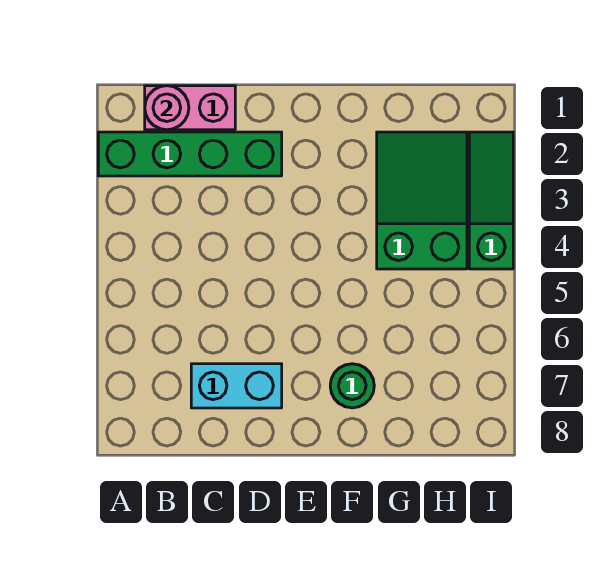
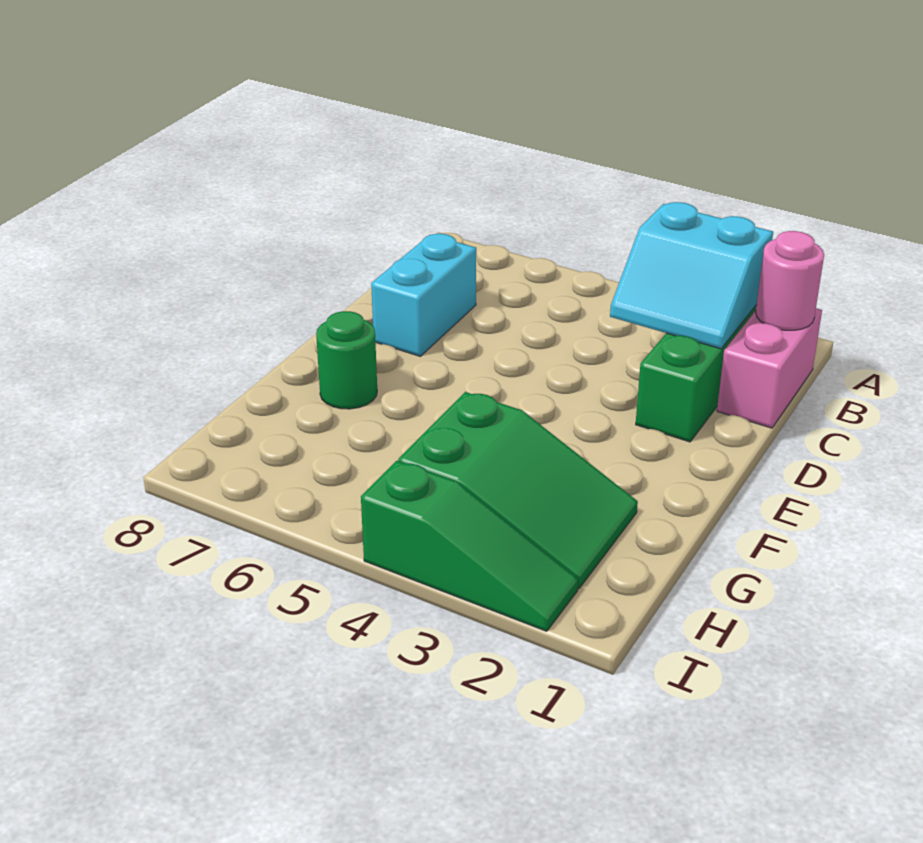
none -> cyan slope B2:C3 level 2 top B

